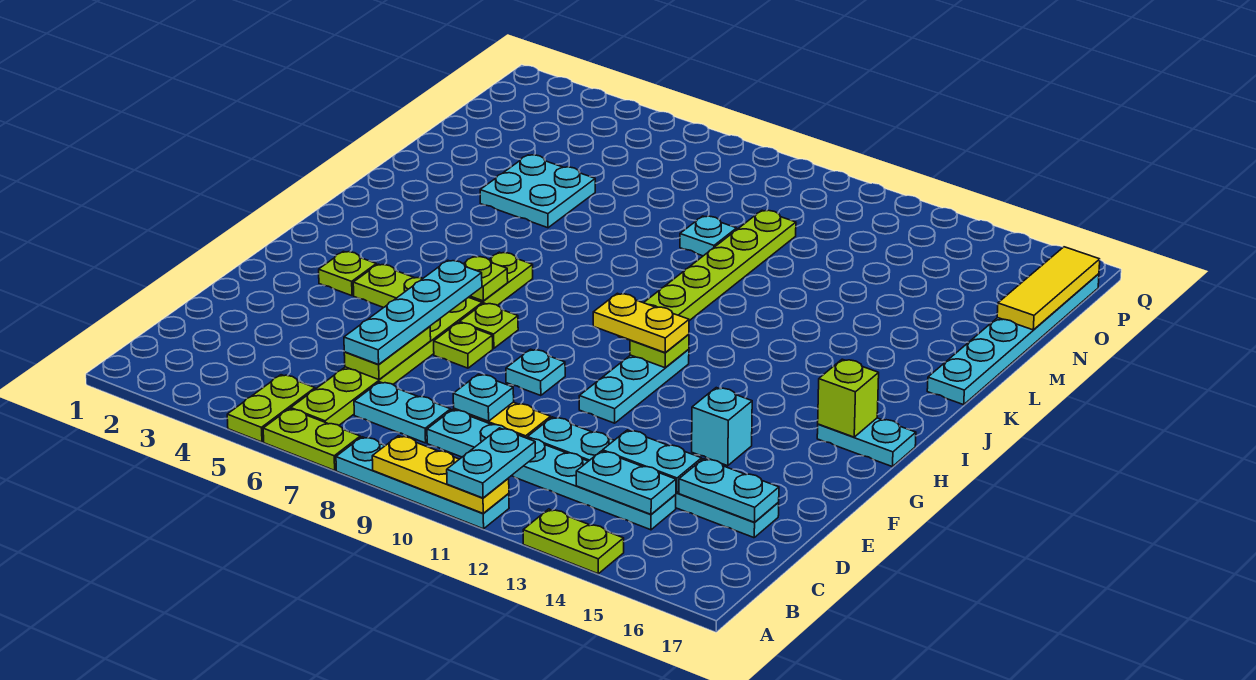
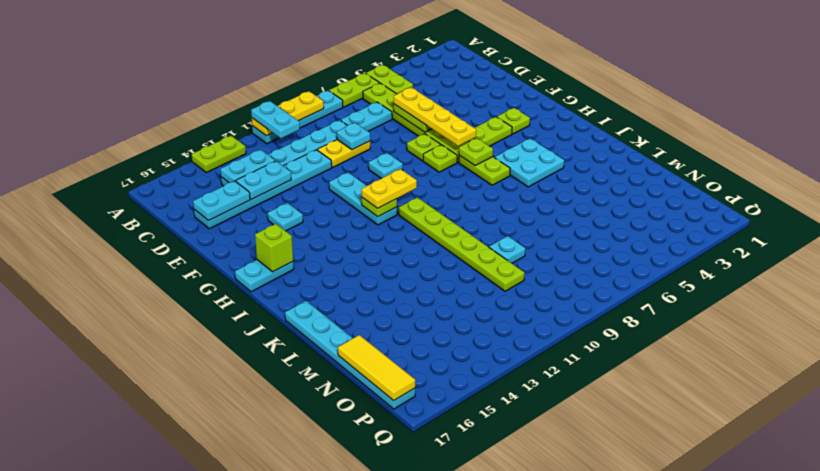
cyan plate D6:G6 level 3 -> yellow plate D6:G6 level 3
cyan brick F14 level 1 -> cyan plate F14 level 1
cyan plate L4:M5 level 1 -> cyan plate I4:J5 level 1

